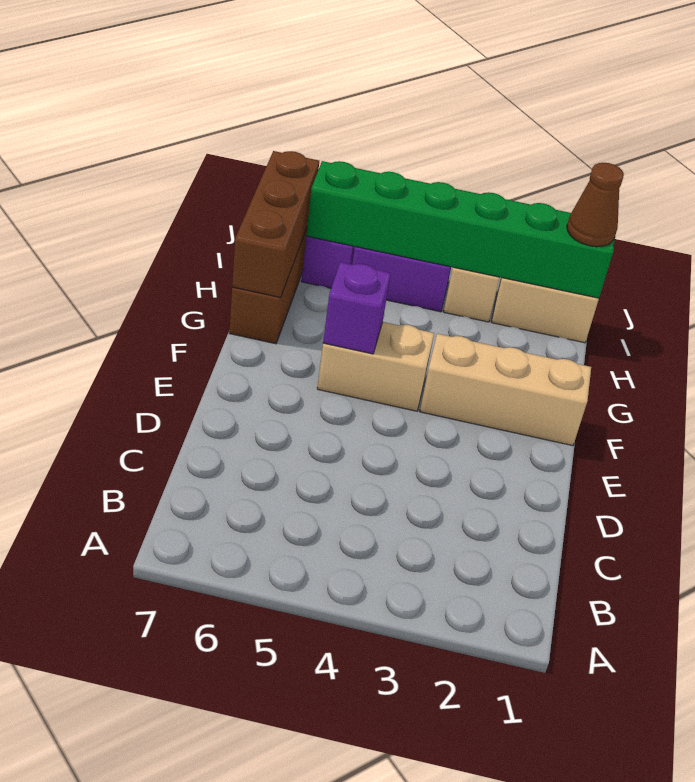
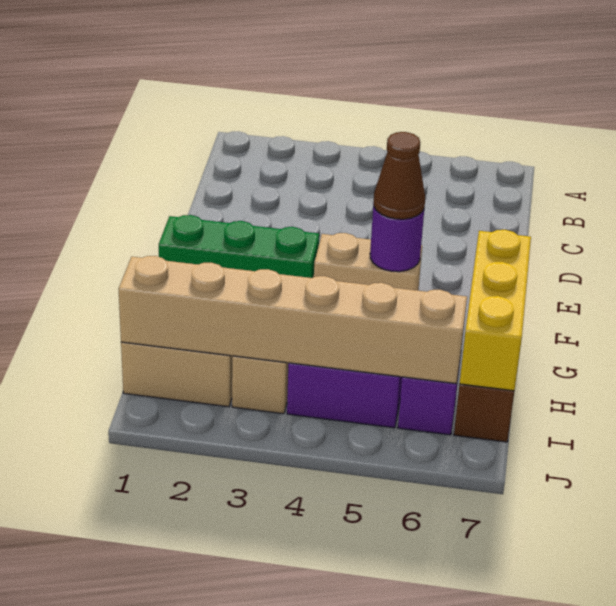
tan brick F1:F3 level 1 -> green brick F1:F3 level 1
purple brick F5 level 2 -> purple round brick F5 level 2
brown brick G7:I7 level 2 -> yellow brick G7:I7 level 2
green brick I1:I6 level 2 -> tan brick I1:I6 level 2
brown cone I1 level 3 -> brown cone F5 level 3

